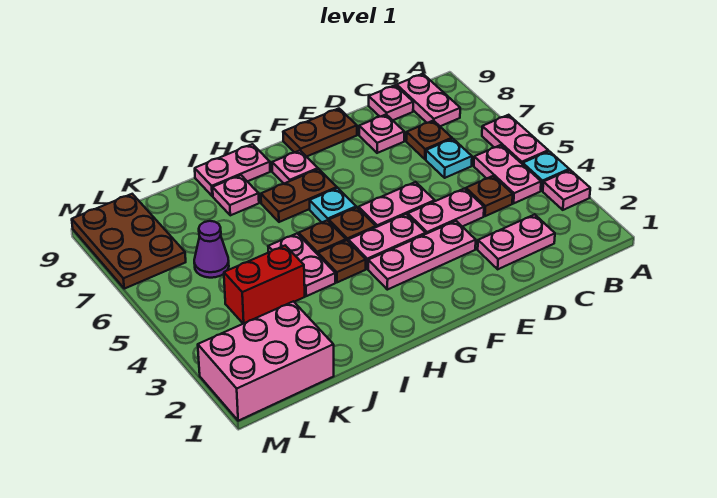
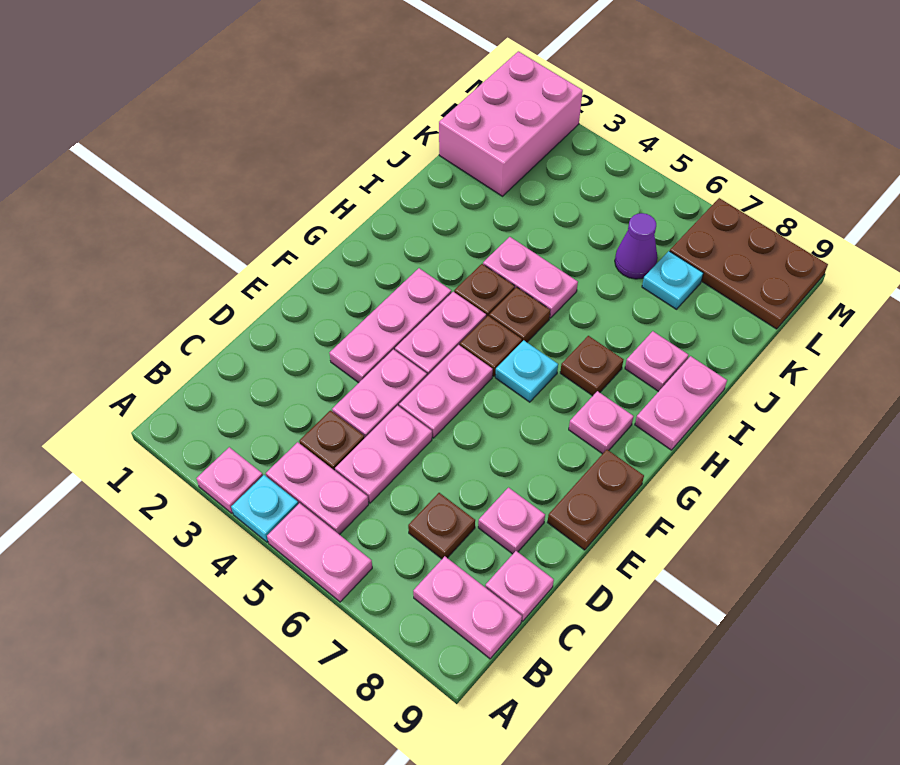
pink plate C2:D2 level 1 -> pink plate C5:D5 level 1
cyan plate C6 level 1 -> cyan plate K7 level 1
brown plate G7:H7 level 1 -> brown plate H7 level 1
red brick J4:K4 level 1 -> none

